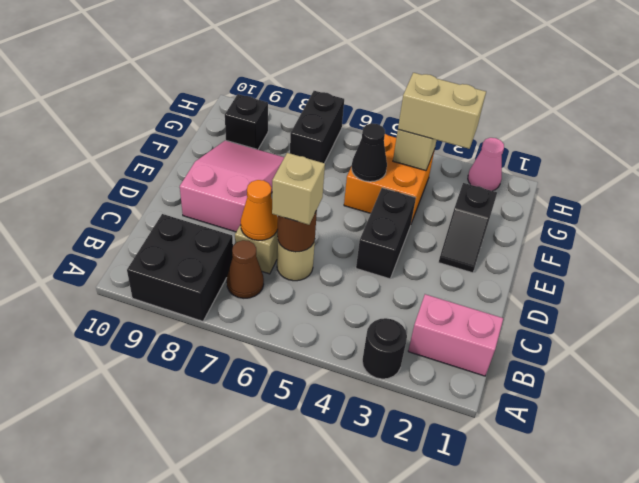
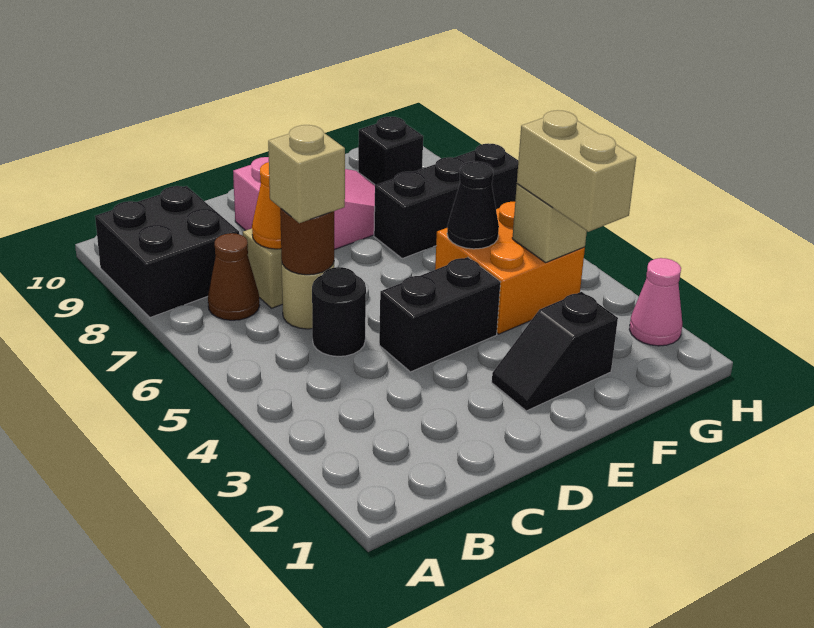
black round brick A3 level 1 -> black round brick C5 level 1
pink brick B1:B2 level 1 -> none
black brick G7:H7 level 1 -> black brick F7:H7 level 1

